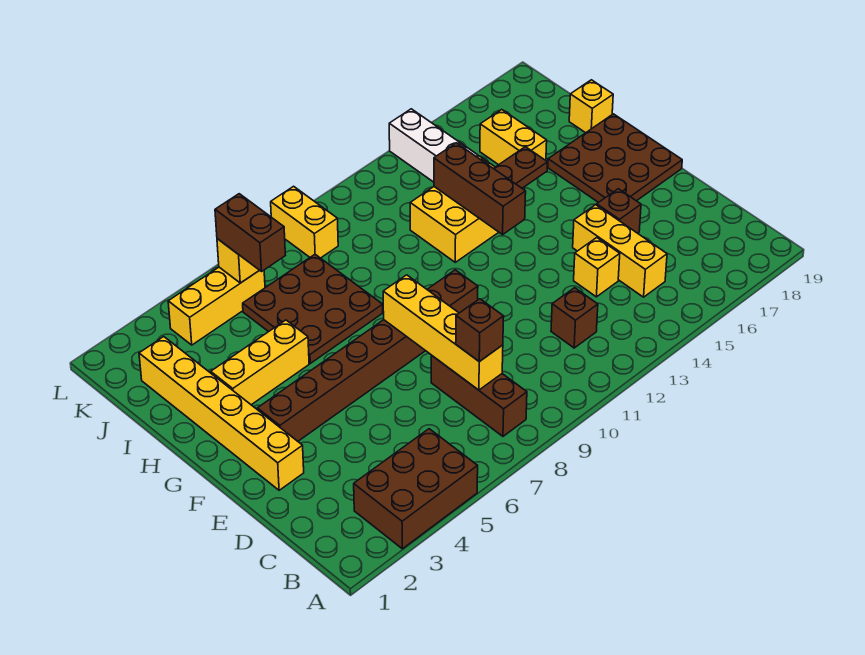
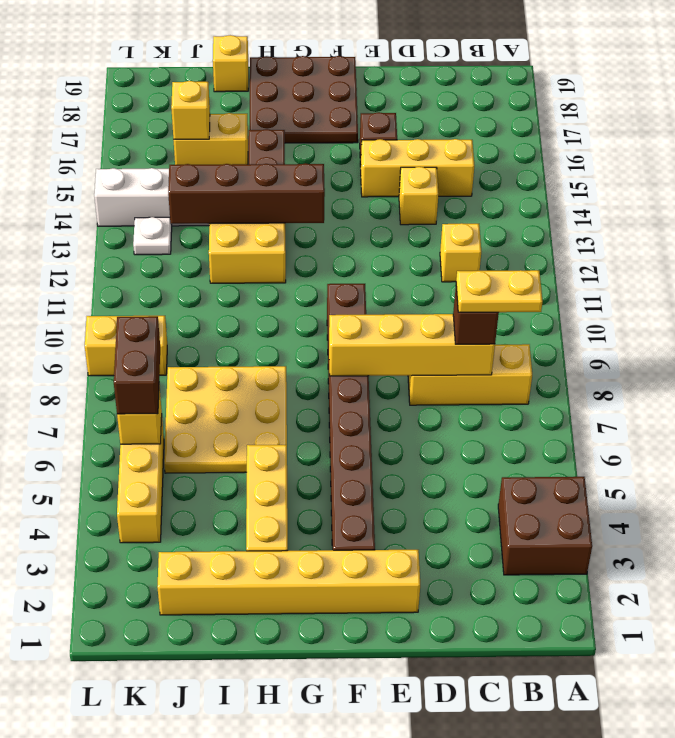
brown brick A3:B5 level 1 -> brown brick A3:B4 level 1
brown brick B8:D8 level 1 -> yellow brick B8:D8 level 1
none -> yellow plate B8:C8 level 4
brown brick C12 level 1 -> yellow brick C12 level 1
brown brick G13:I13 level 2 -> brown brick G13:J13 level 2
brown plate H6:J8 level 1 -> yellow plate H6:J8 level 1
brown brick J6:K6 level 3 -> brown brick K6:K7 level 3
none -> yellow brick J16 level 2
none -> white plate K13 level 1

